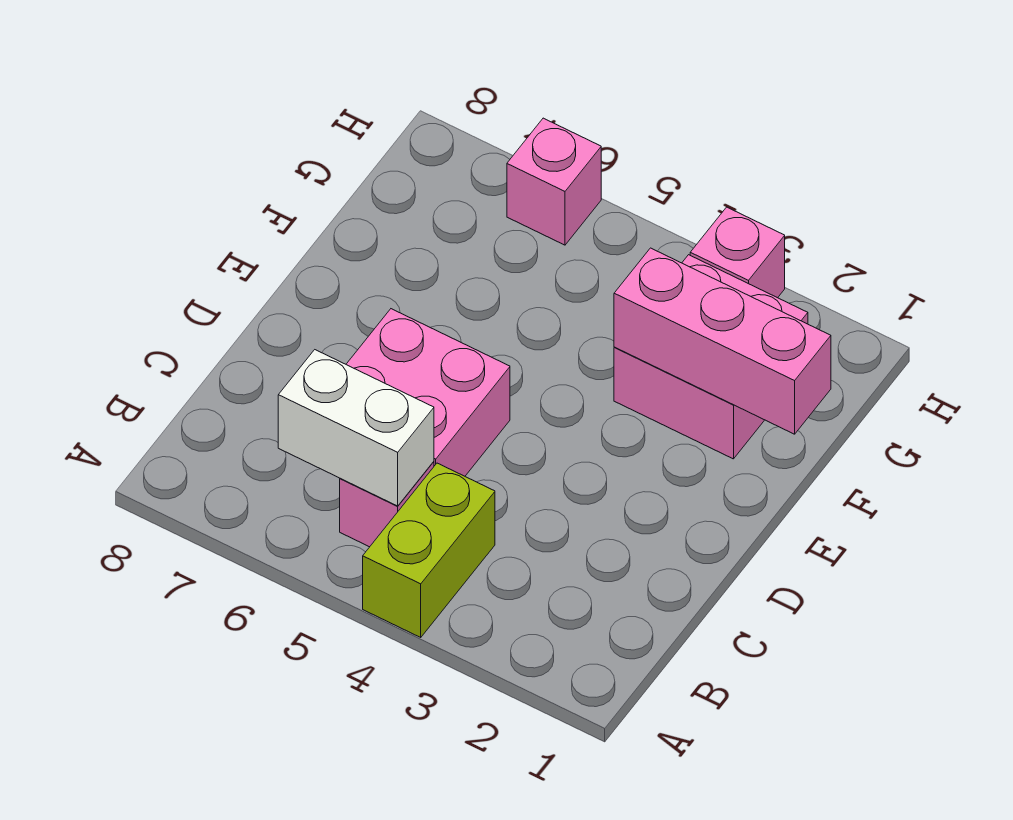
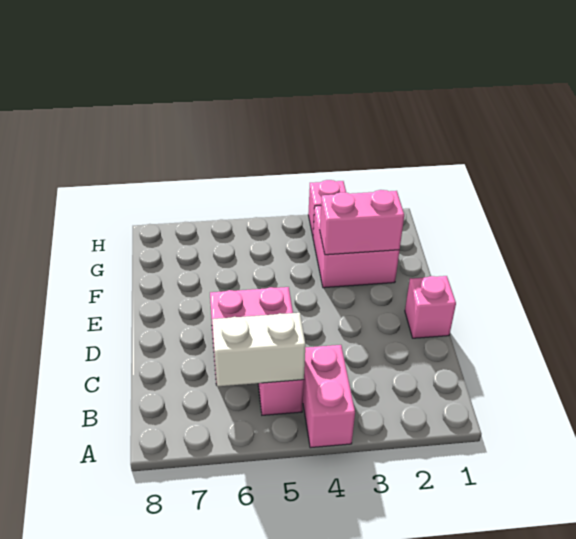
lime brick A4:B4 level 1 -> pink brick A4:B4 level 1
pink brick F1:F3 level 2 -> pink brick F2:F3 level 2
pink brick H6 level 1 -> pink brick D1 level 1

